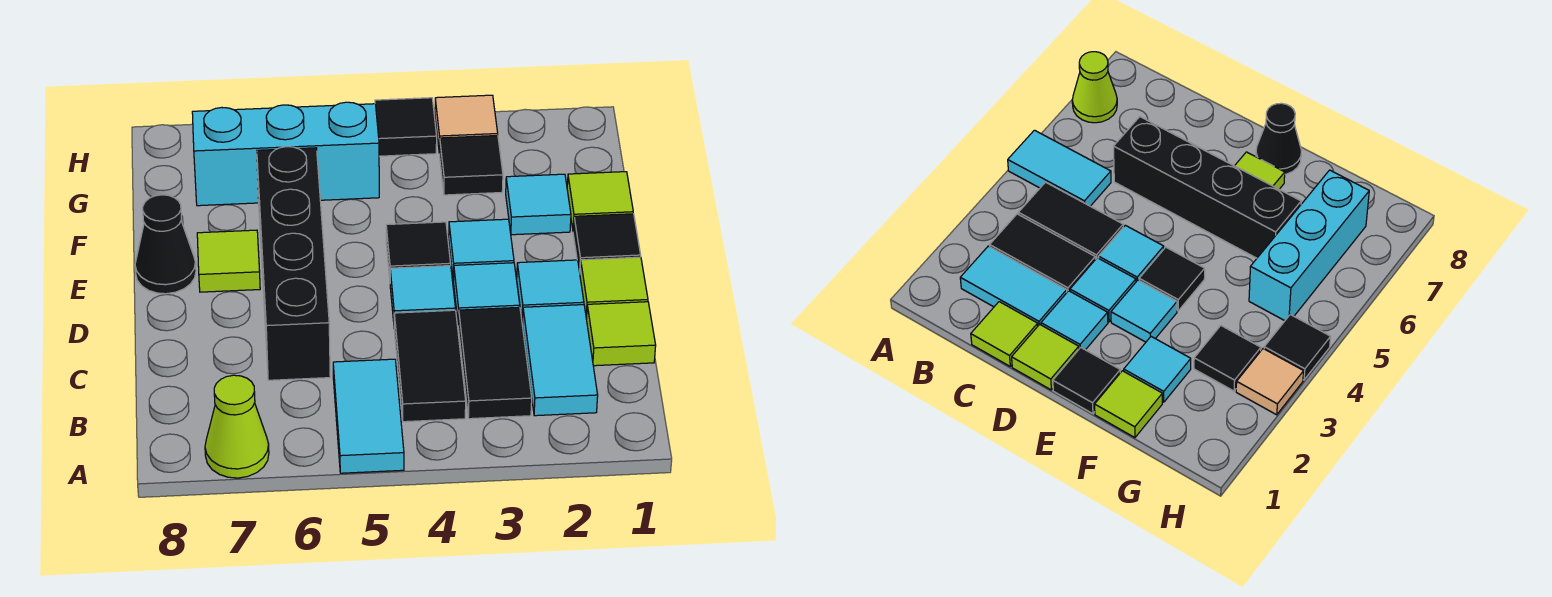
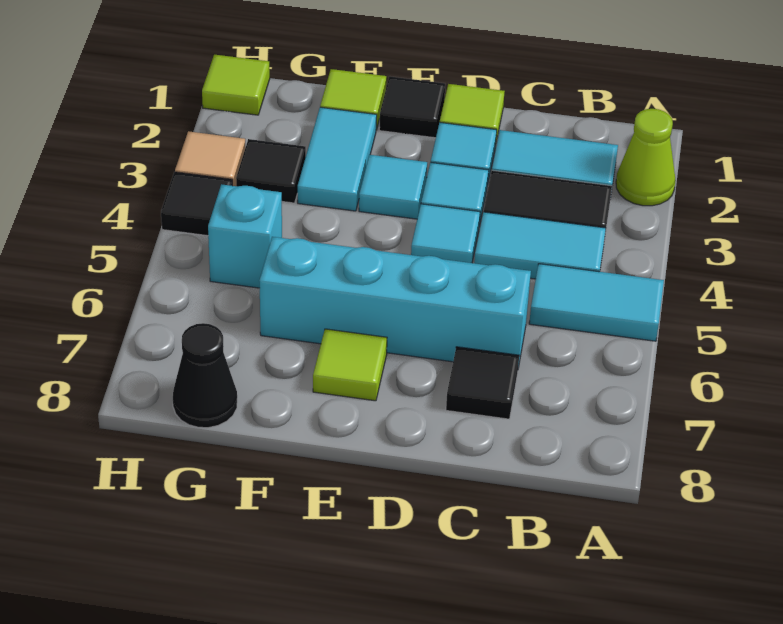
lime cone A7 level 1 -> lime cone A2 level 1
black tile B4:C4 level 1 -> cyan tile B4:C4 level 1
lime tile C1 level 1 -> lime tile H1 level 1
black brick C6:F6 level 1 -> cyan brick C6:F6 level 1
black tile E4 level 1 -> black tile C7 level 1
black cone E8 level 1 -> black cone G8 level 1
cyan tile F2 level 1 -> cyan tile F2:F3 level 1
cyan brick G5:G7 level 1 -> cyan brick G5 level 1

